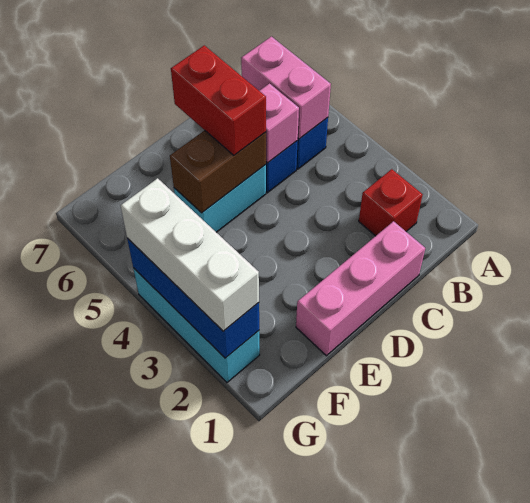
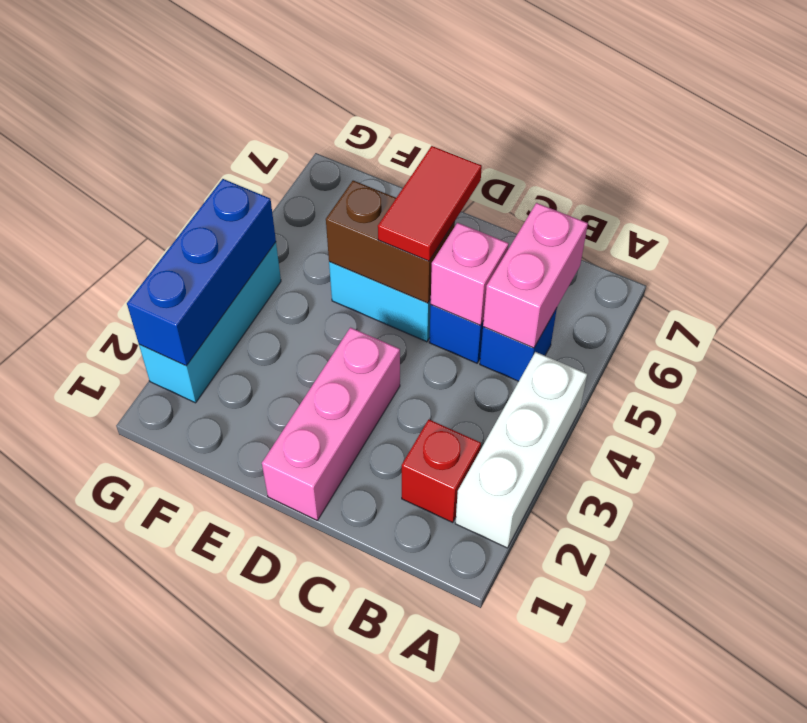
pink brick C1:E1 level 1 -> pink brick D1:D3 level 1
red brick D5:D6 level 3 -> red tile D5:D6 level 3
white brick G2:G4 level 3 -> white brick A2:A4 level 1

